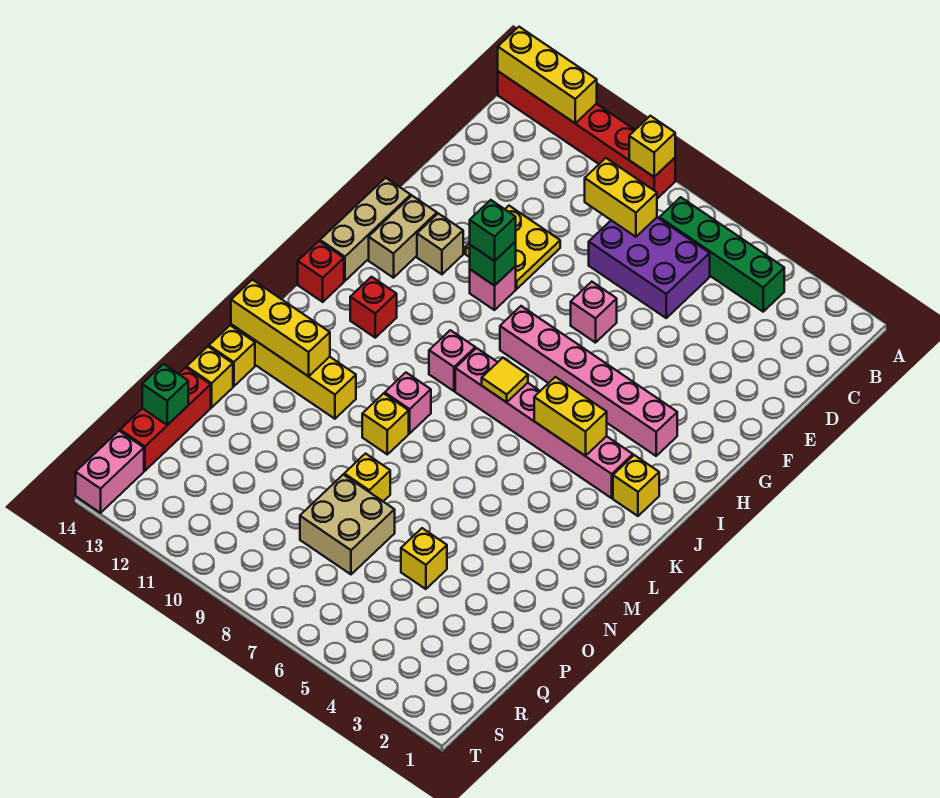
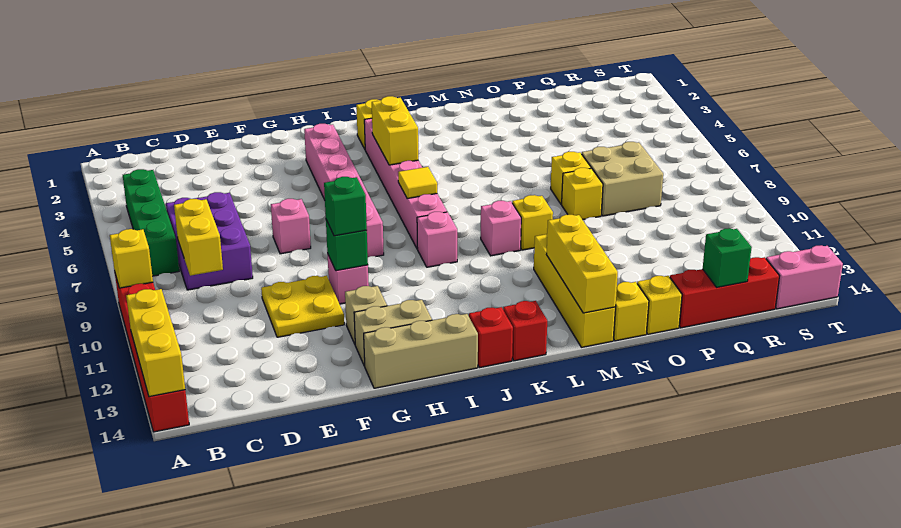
red brick J12 level 1 -> red brick K14 level 1
yellow brick P5 level 1 -> yellow brick O7 level 1

